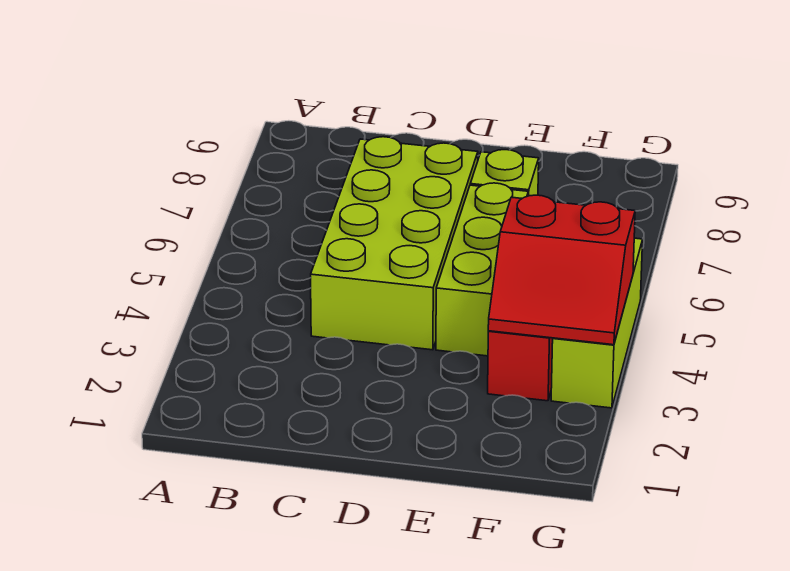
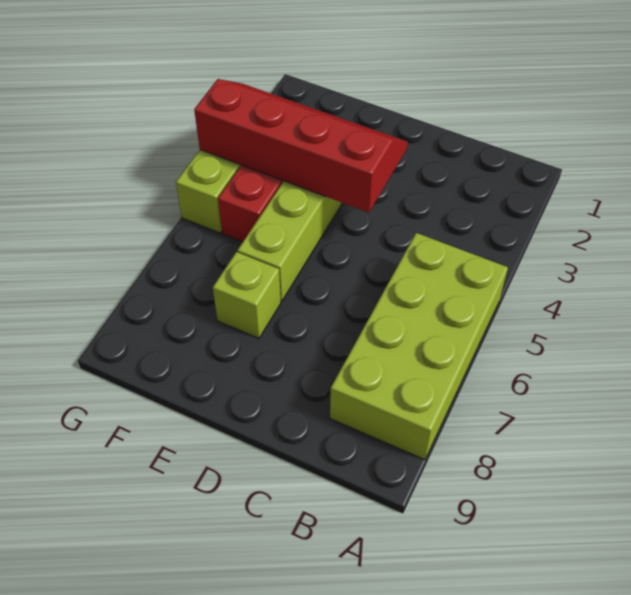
lime brick C4:D7 level 1 -> lime brick A5:B8 level 1
red slope F3:G4 level 2 top 4 -> red slope D3:G4 level 2 top 4

